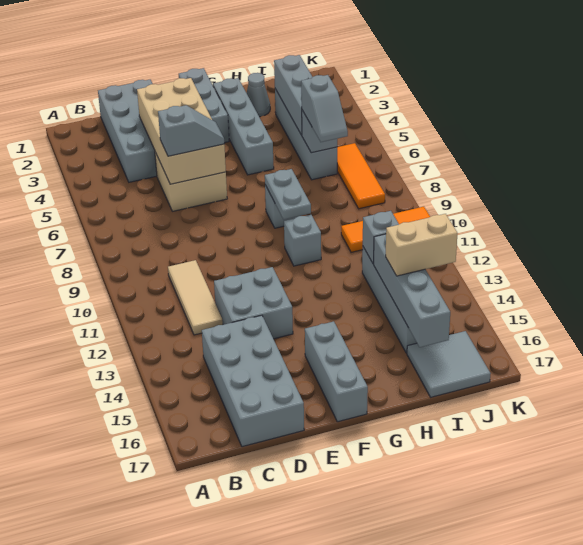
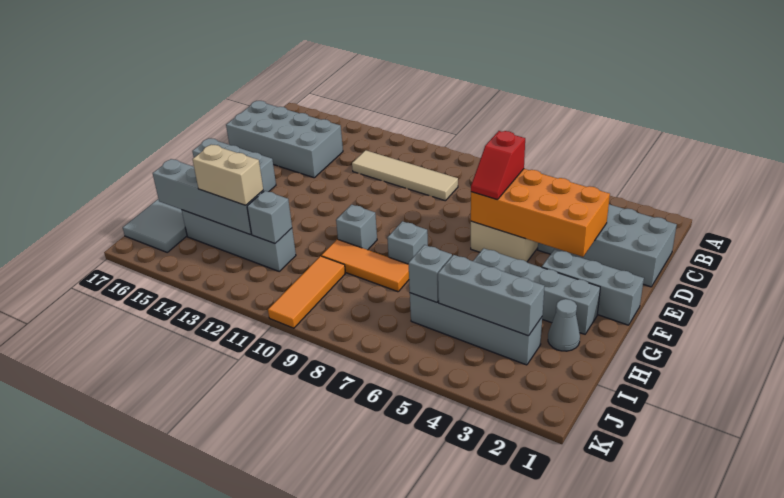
tan tile C10:C12 level 1 -> tan tile C9:C12 level 1
tan brick D3:E6 level 2 -> orange brick D3:E6 level 2
grey slope D6:E6 level 3 top D -> red slope D6:E6 level 3 top D
grey brick D12:E13 level 1 -> none
grey plate G8:G9 level 2 -> none
grey slope I6:I7 level 3 top 6 -> none
tan brick I14:J14 level 3 -> tan brick I13:I14 level 3
orange tile J6:J8 level 1 -> orange tile H8:H10 level 1

